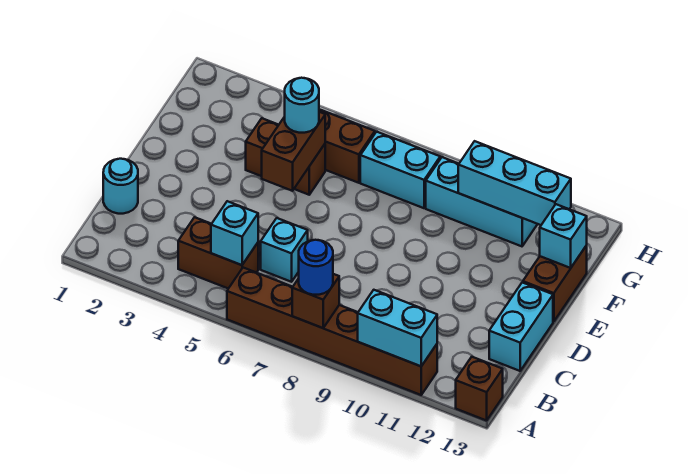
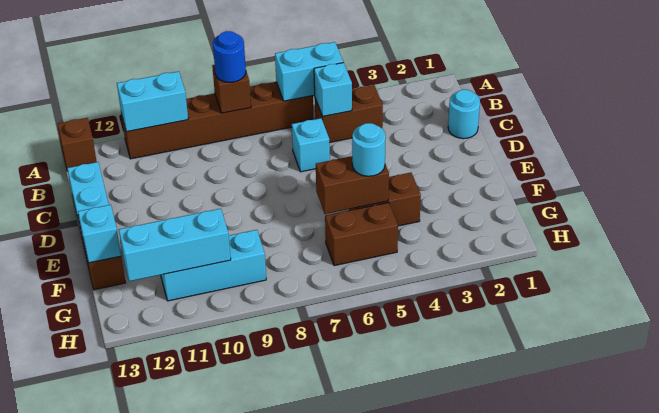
brown brick E5:F5 level 2 -> brown brick F5:F6 level 2
cyan brick G7:G8 level 1 -> cyan brick A5:A6 level 2

